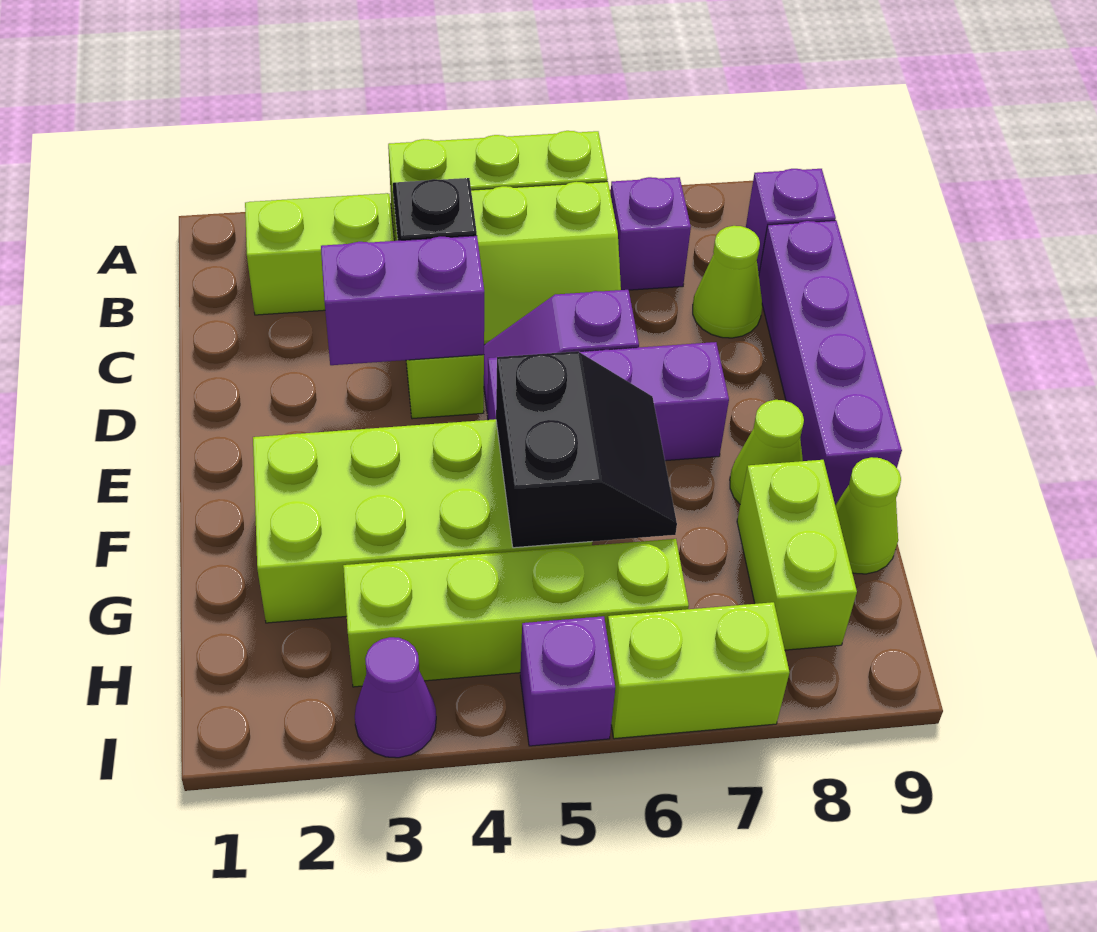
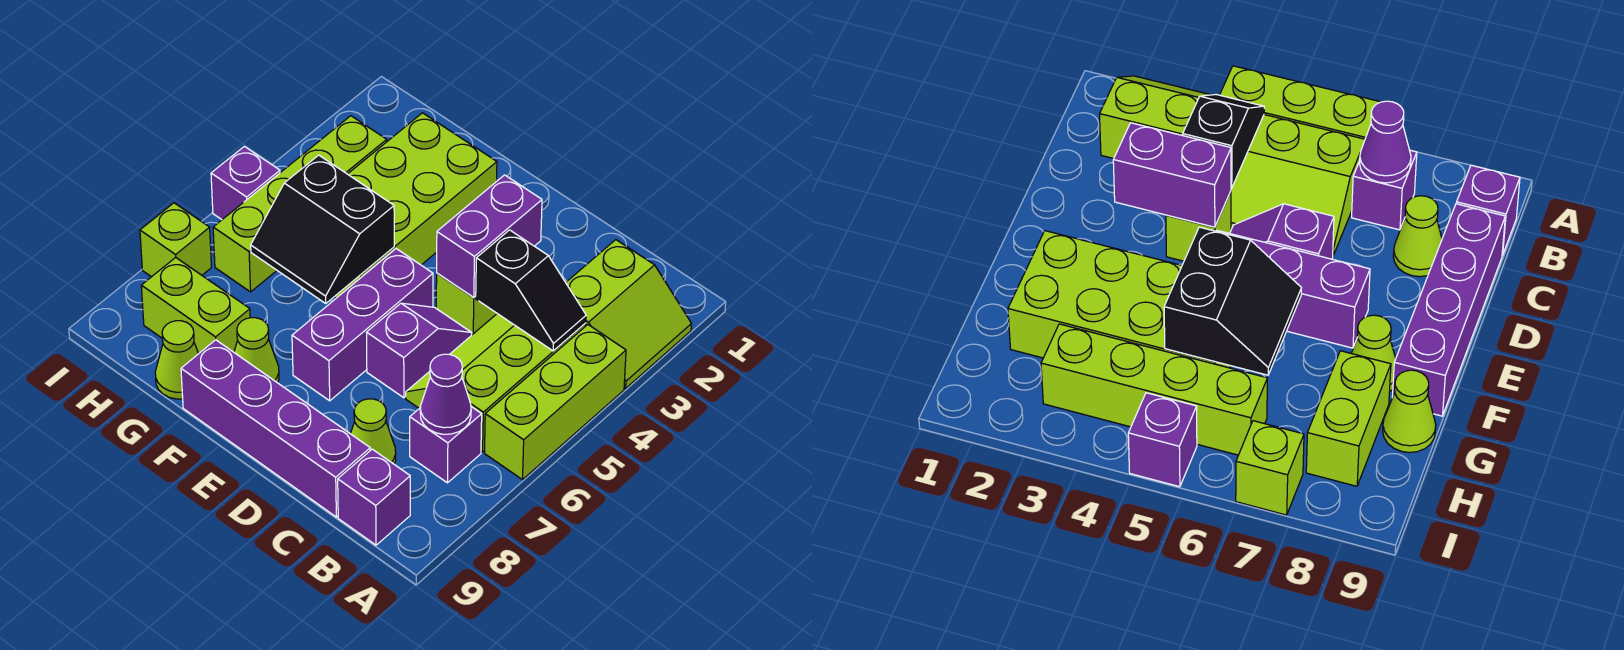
purple cone I3 level 1 -> purple cone B7 level 2
lime brick I6:I7 level 1 -> lime brick I7 level 1

